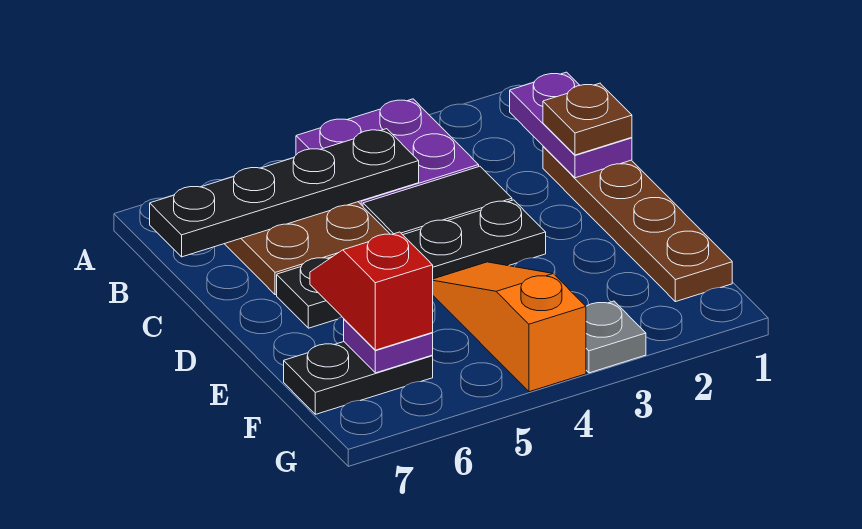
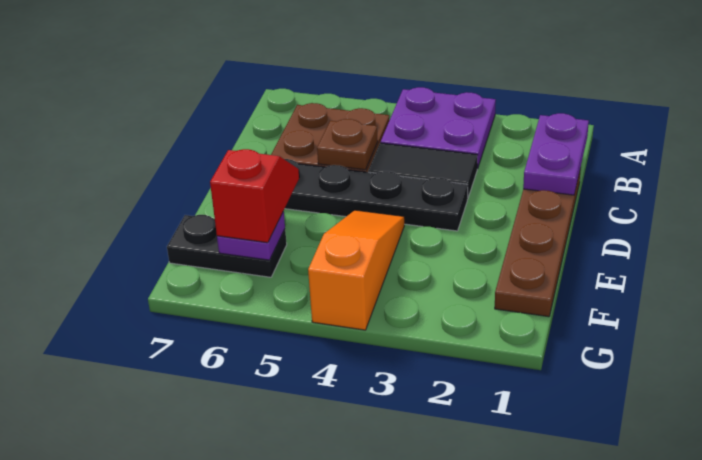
black plate B4:B7 level 2 -> none
brown plate C1 level 3 -> brown plate C5 level 2
grey plate G3 level 1 -> none

